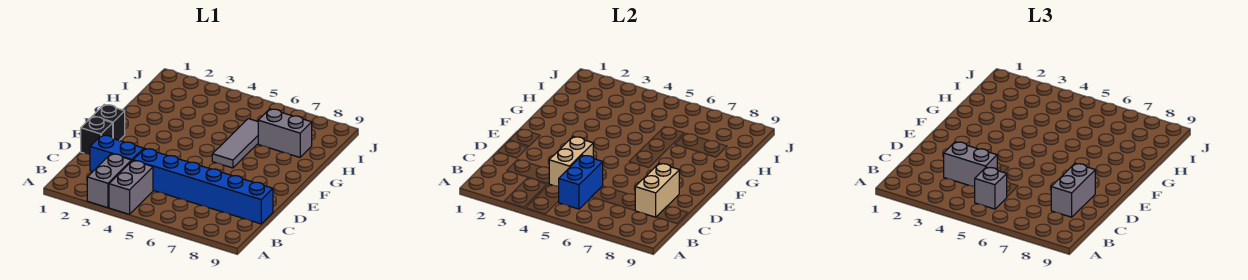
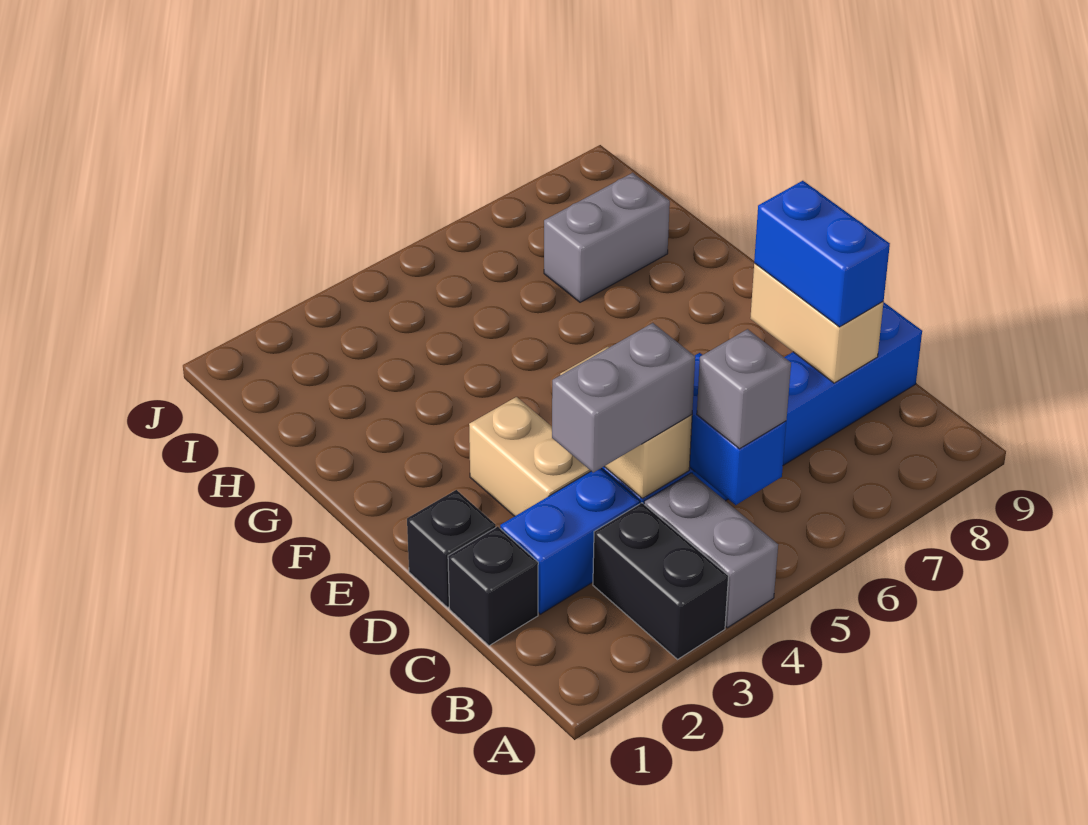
grey brick A3:B3 level 1 -> black brick A3:B3 level 1
grey brick C8:D8 level 3 -> blue brick C8:D8 level 3
none -> tan brick D3:E3 level 1
black brick E1 level 1 -> black brick C1 level 1
grey tile F6:H6 level 1 -> none

